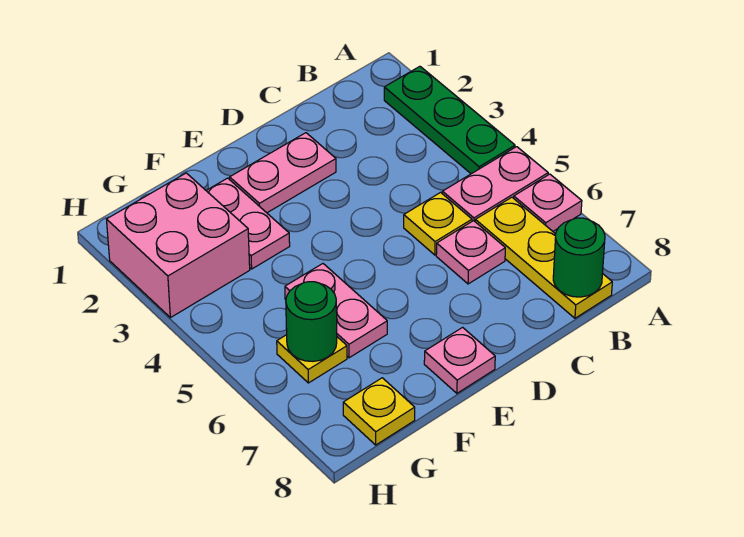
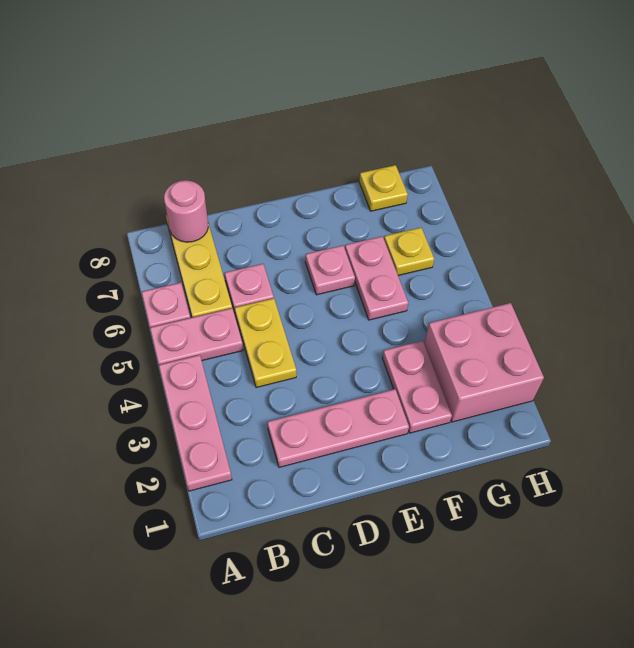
green plate A2:A4 level 1 -> pink plate A2:A4 level 1
green round brick B8 level 2 -> pink round brick B8 level 2
yellow plate C5 level 1 -> yellow plate C4:C5 level 1
pink plate D2:E2 level 1 -> pink plate C2:E2 level 1
pink plate E8 level 1 -> pink plate E6 level 1
green round brick G6 level 2 -> none

